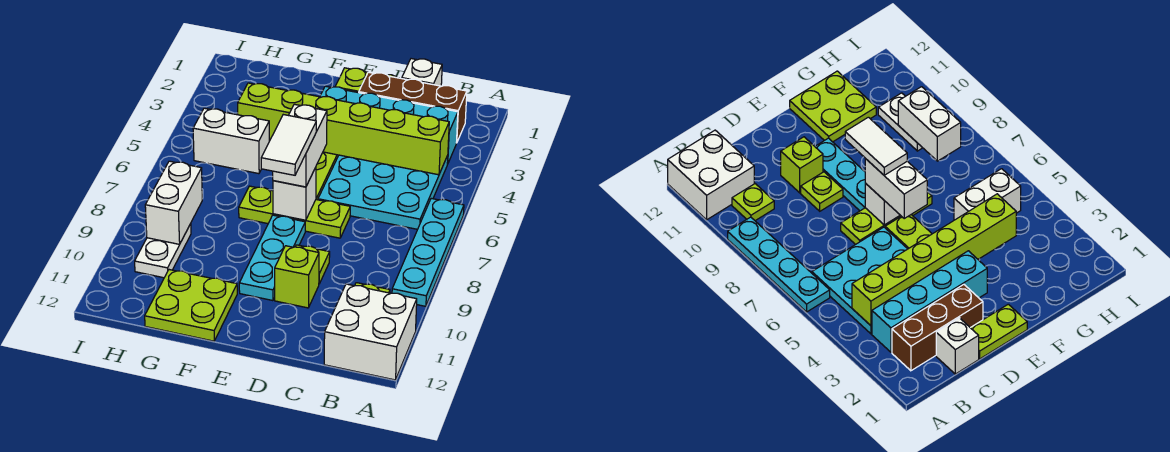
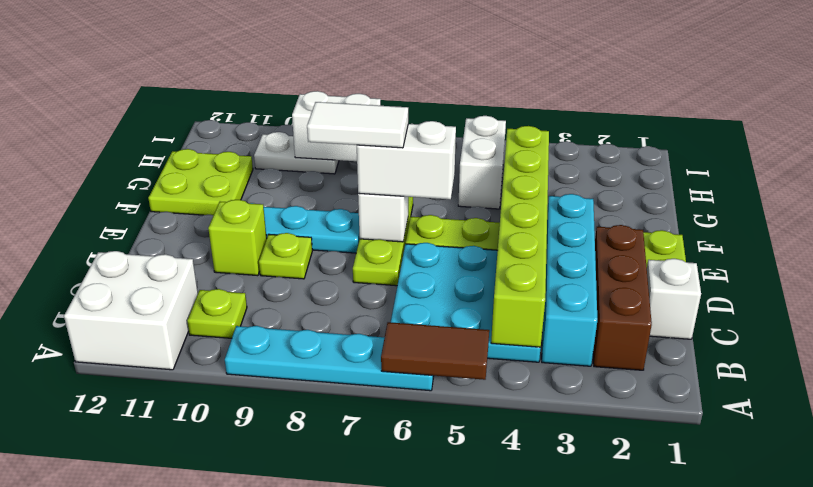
none -> brown tile A5:A6 level 2

